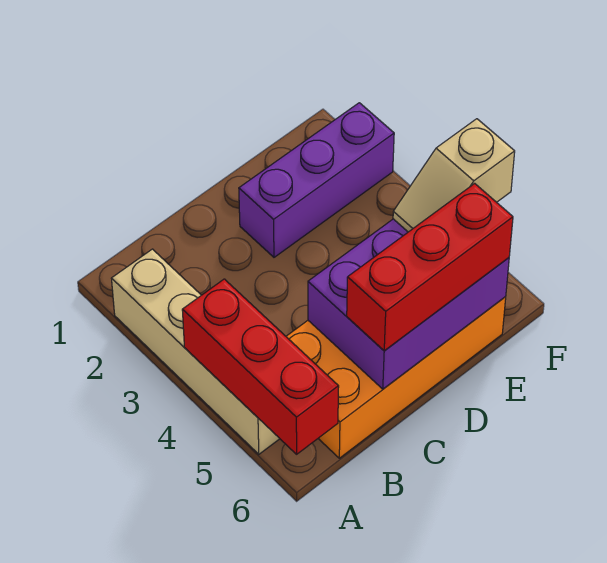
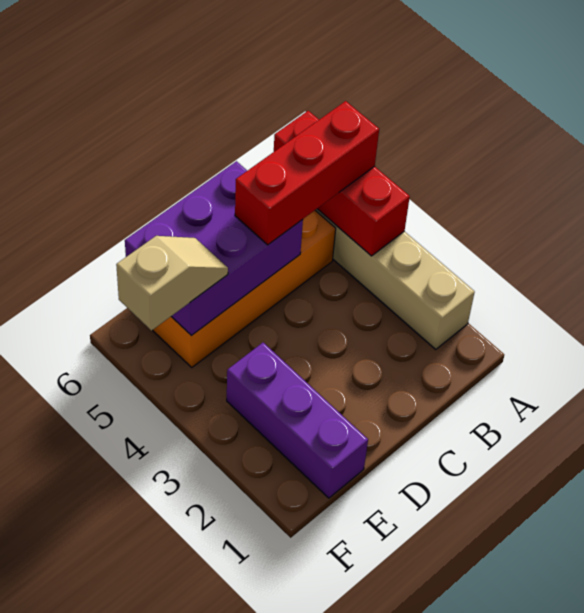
red brick C6:E6 level 3 -> red brick A5:C5 level 3
purple brick D2:F2 level 1 -> purple brick E1:E3 level 1

